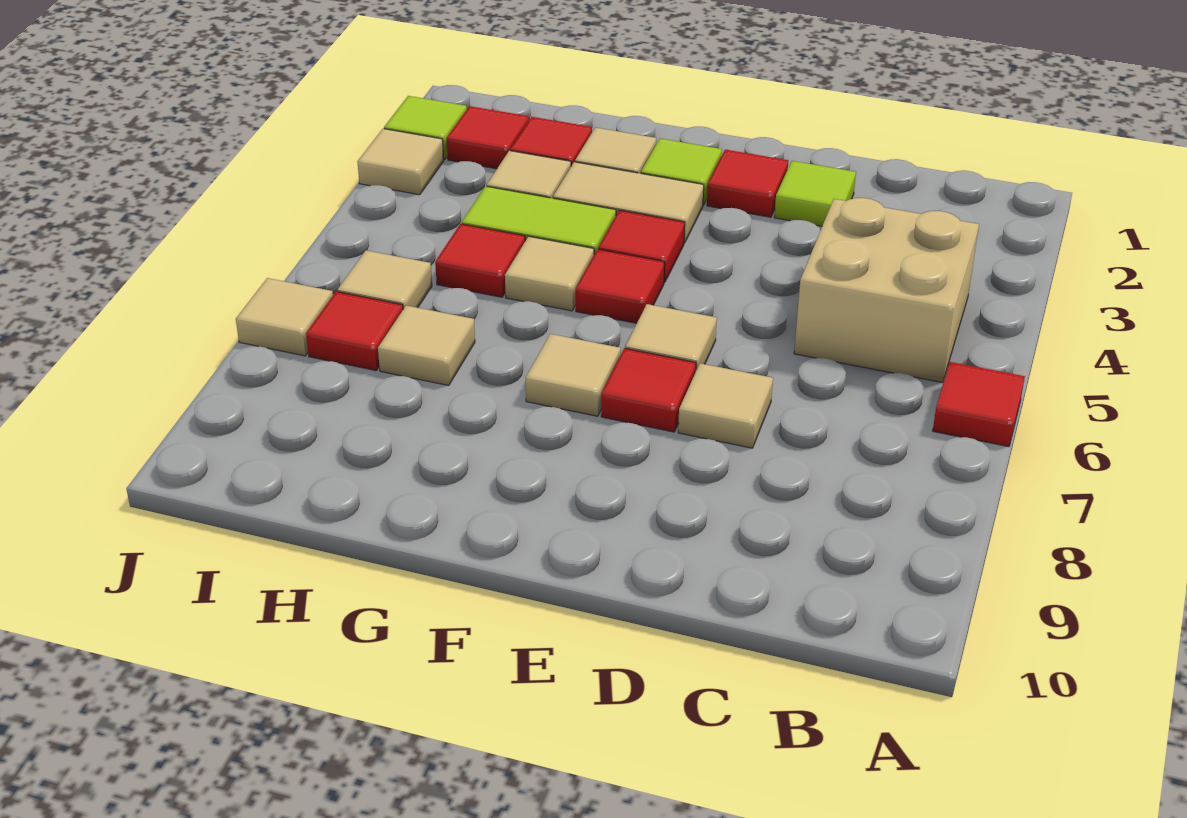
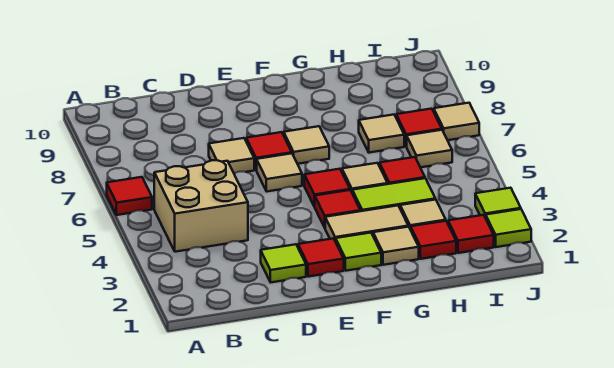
tan tile J3 level 1 -> lime tile J3 level 1

